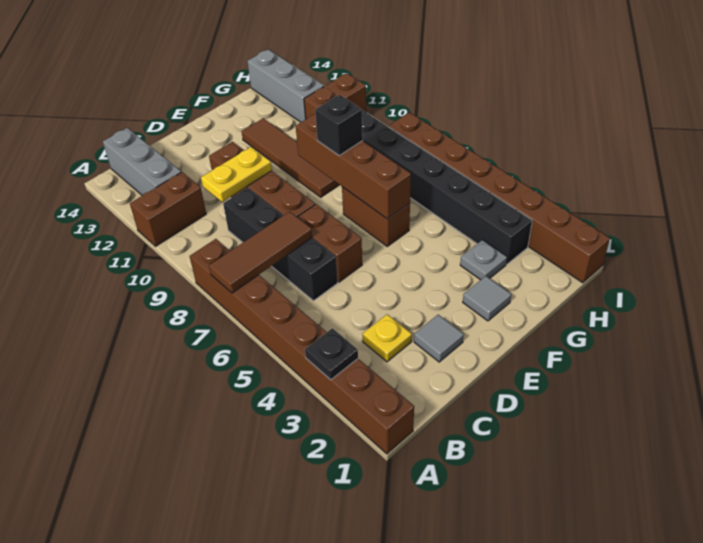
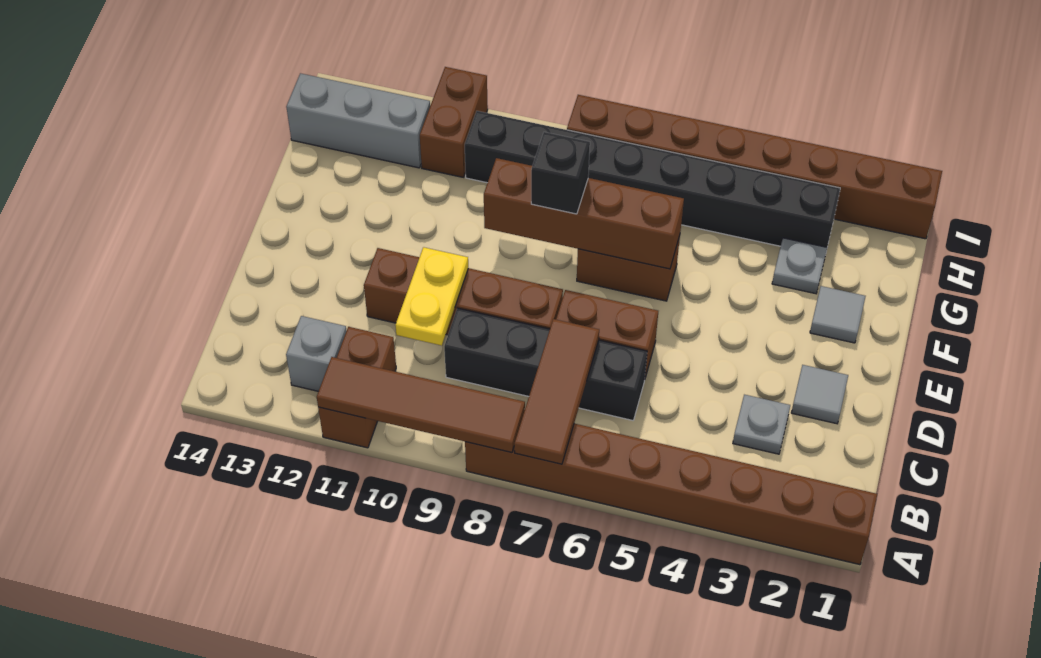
black plate A3 level 2 -> none
grey brick B12:B14 level 1 -> grey brick B12 level 1
yellow plate C3 level 1 -> grey plate C3 level 1
brown tile F9:F12 level 1 -> brown tile A8:A11 level 2

